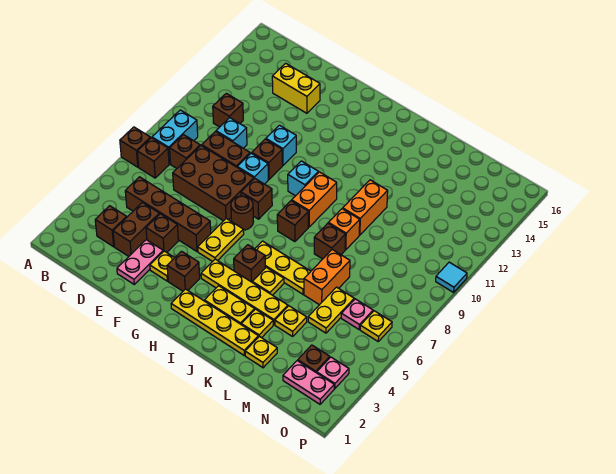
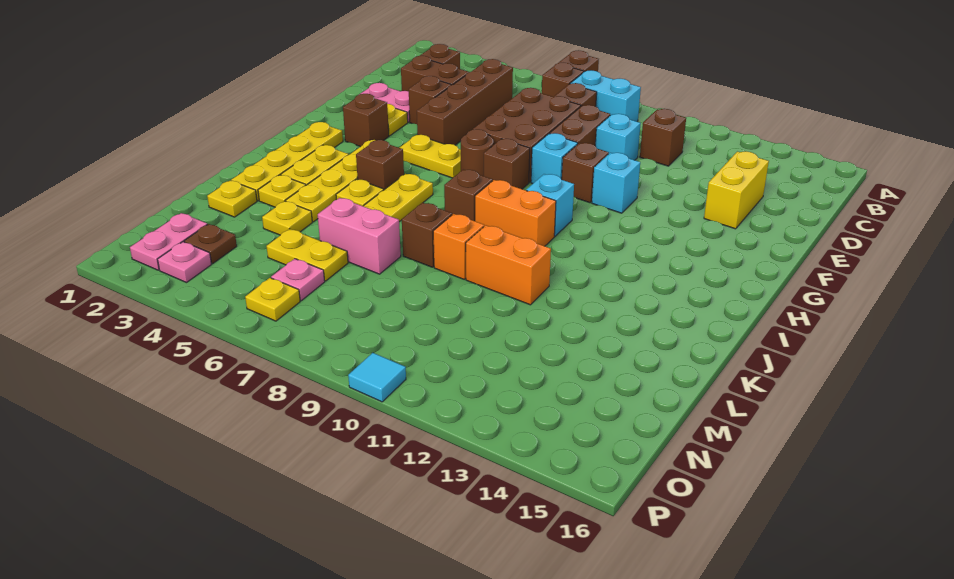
orange brick L6:L7 level 1 -> pink brick L6:L7 level 1

